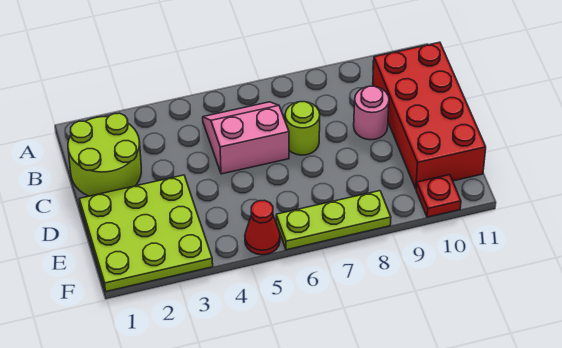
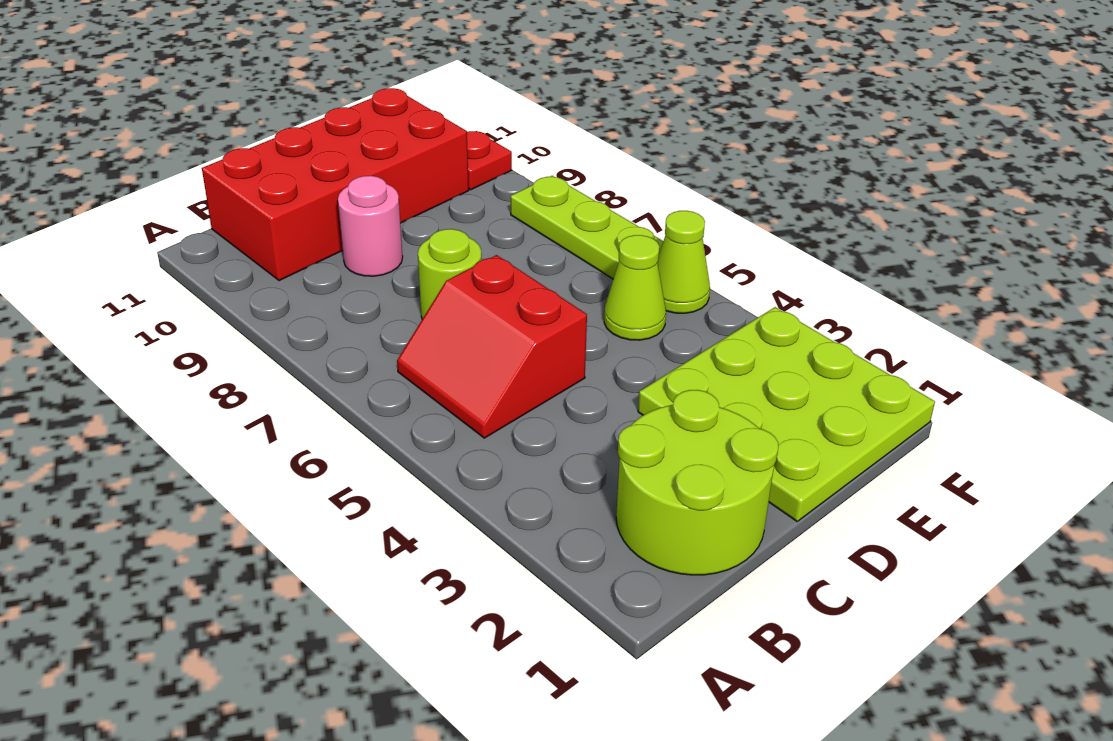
pink slope B5:C6 level 1 top C -> red slope B5:C6 level 1 top C
none -> lime cone E5 level 1
red cone F5 level 1 -> lime cone F5 level 1

